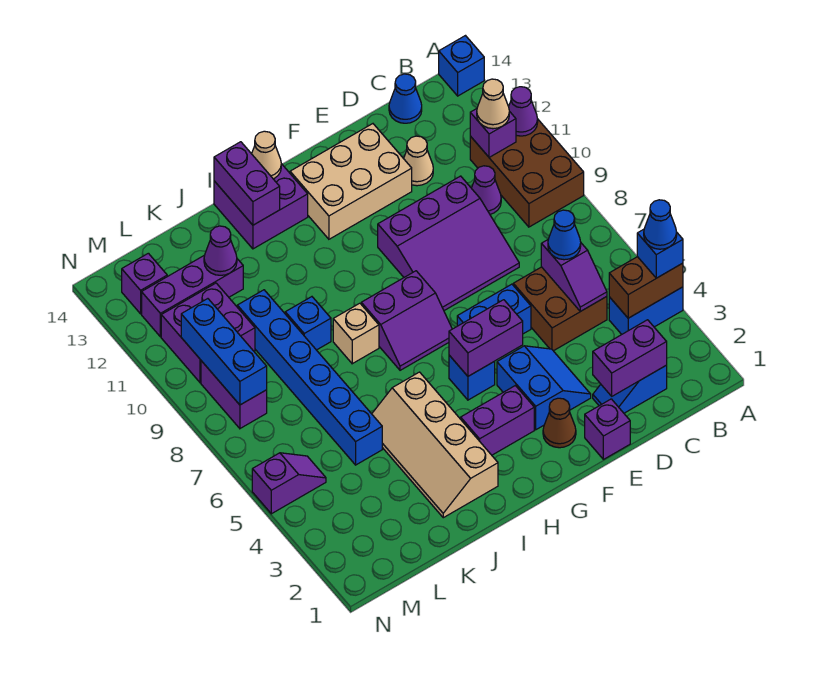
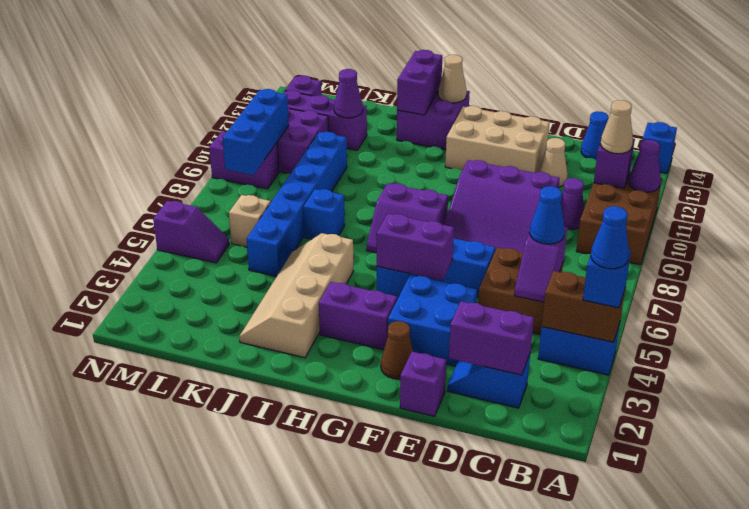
blue slope E3:F4 level 1 top F -> blue brick E3:F4 level 1
tan brick I8 level 1 -> tan brick L6 level 1
blue brick J9 level 1 -> blue brick J7 level 1
purple brick M8:M9 level 1 -> purple brick M9:N9 level 1

